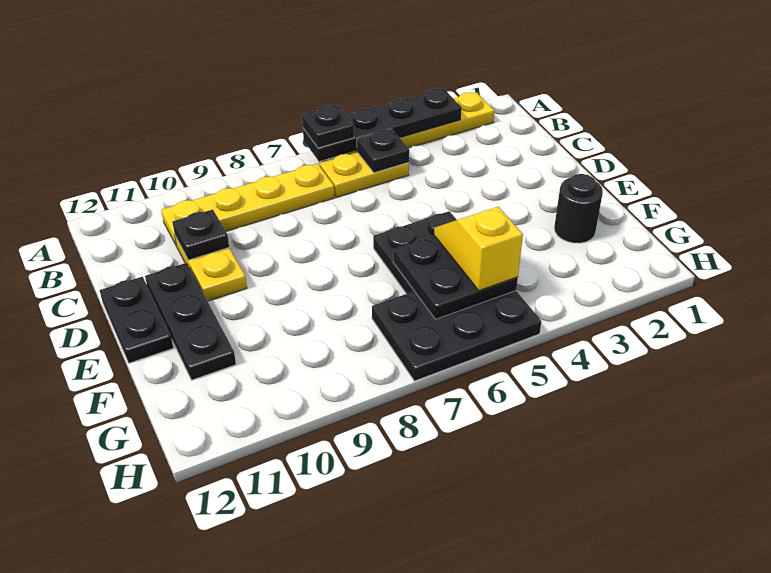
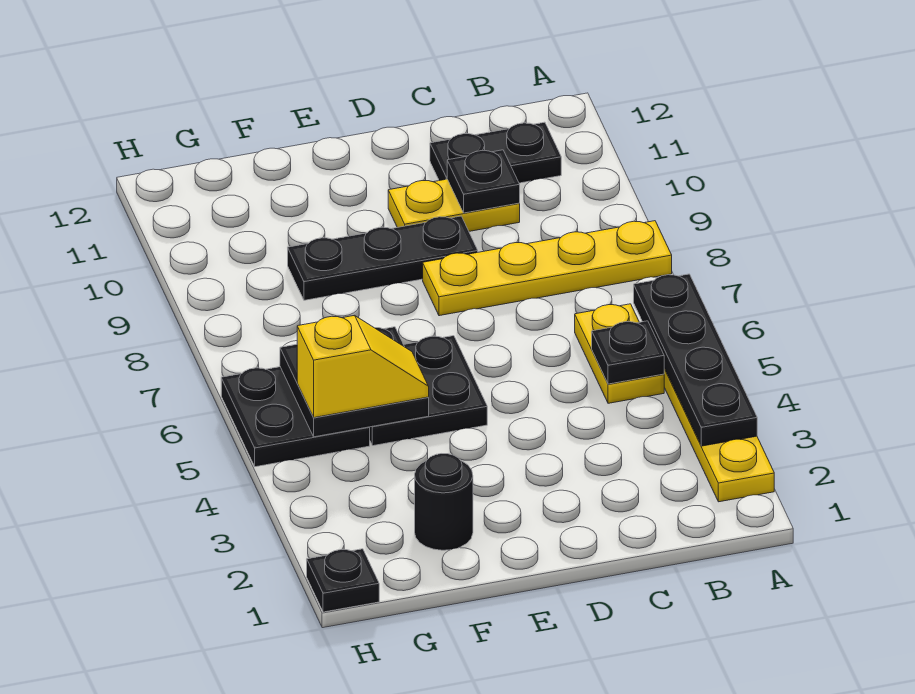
black plate A6 level 3 -> black plate H1 level 1
yellow plate B7:B10 level 1 -> yellow plate A8:D8 level 1
black plate D11:F11 level 1 -> black plate D9:F9 level 1
black plate D12:E12 level 1 -> black plate B11:C11 level 1
black plate G5:H7 level 1 -> black plate G5:H6 level 1

